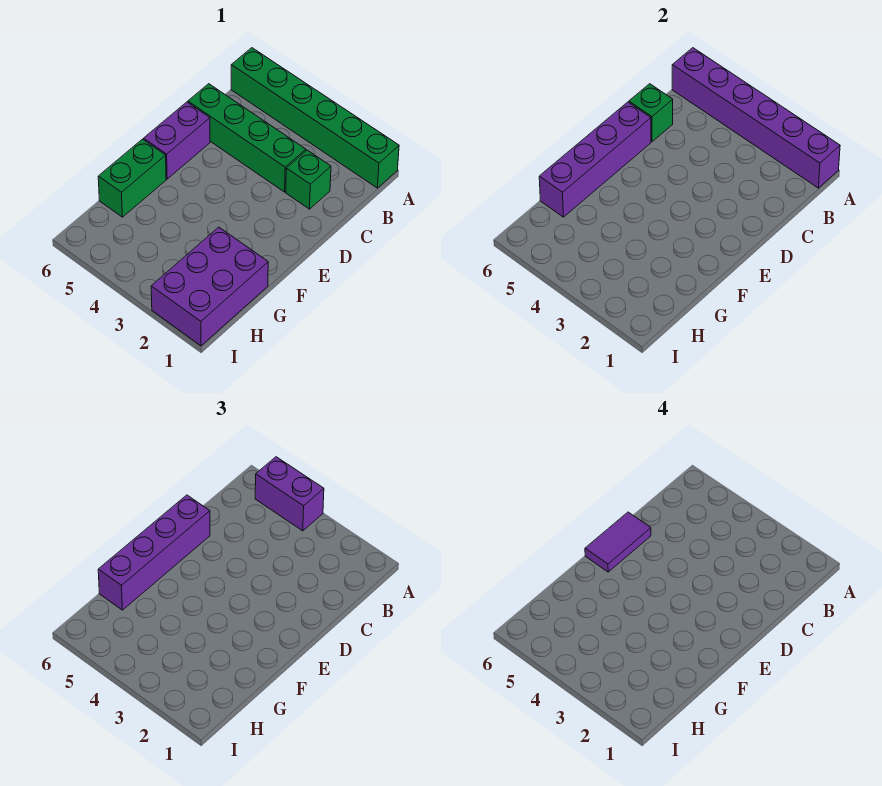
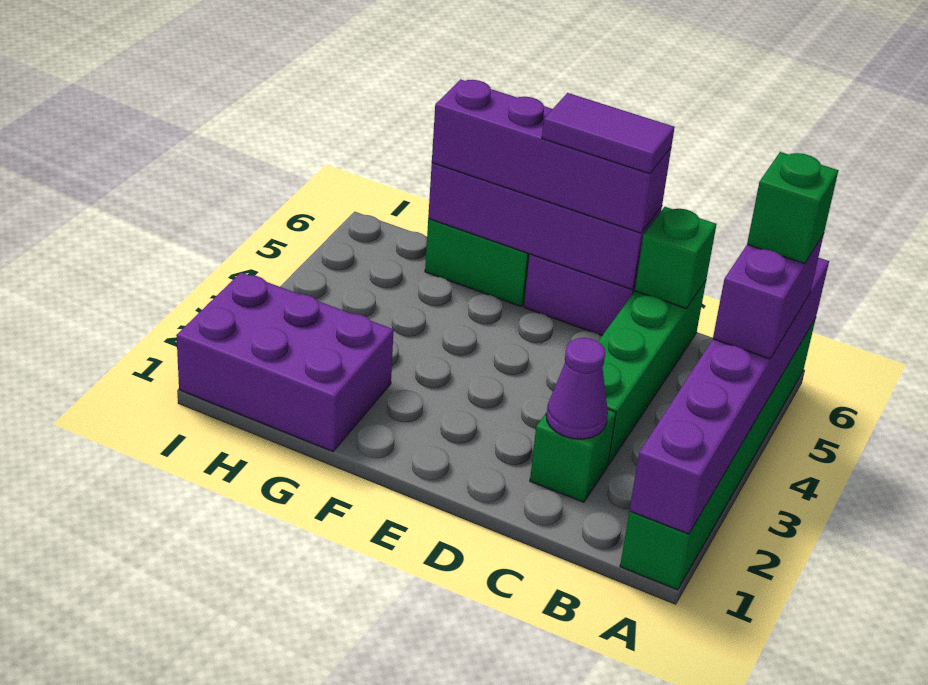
none -> green brick A5 level 4
none -> purple cone C2 level 2

